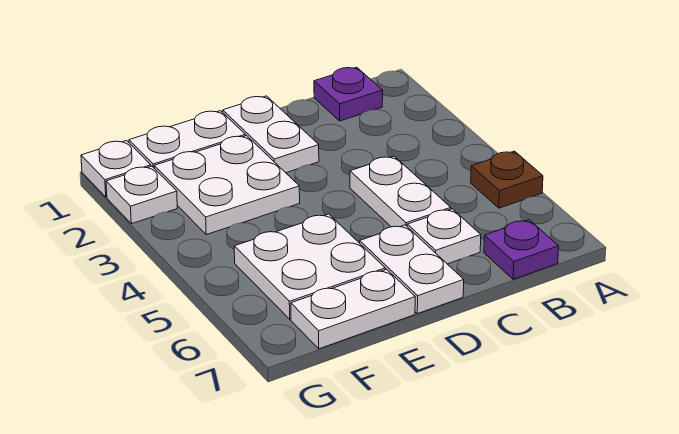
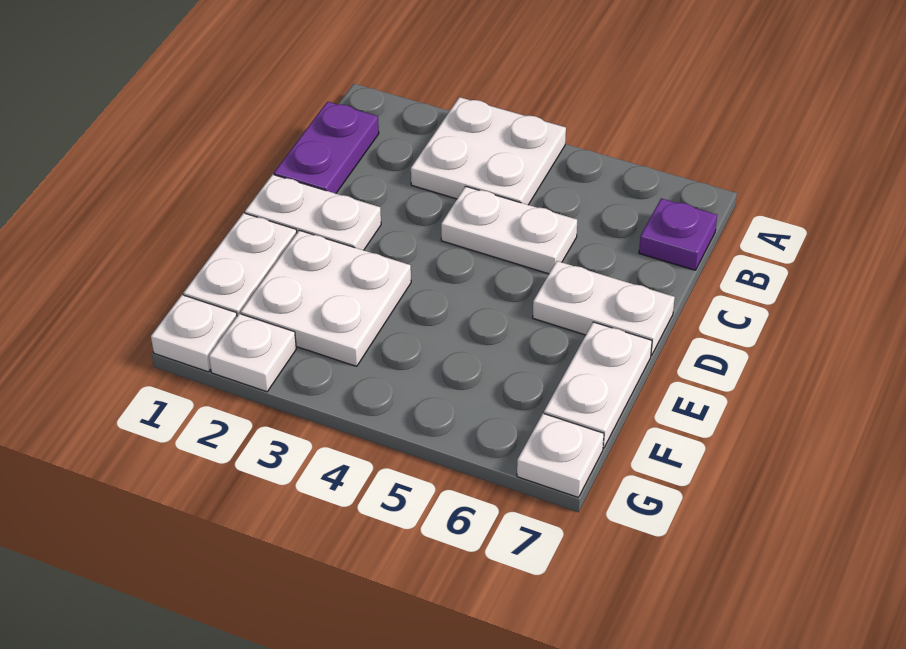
brown plate A5 level 1 -> none
purple plate B1 level 1 -> purple plate B1:C1 level 1
white plate C6 level 1 -> white plate G7 level 1
white plate E5:F6 level 1 -> white plate A3:B4 level 1

